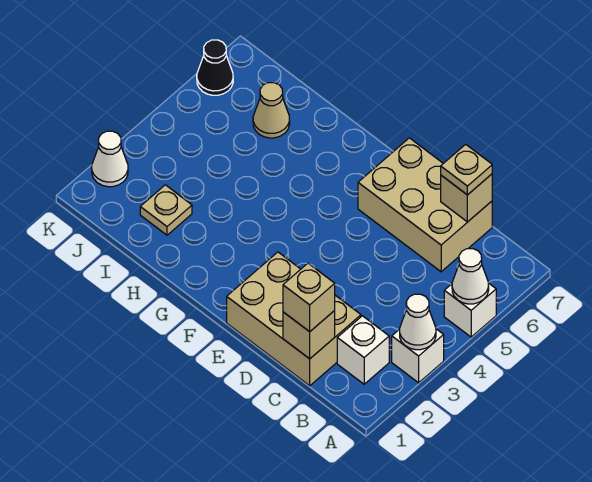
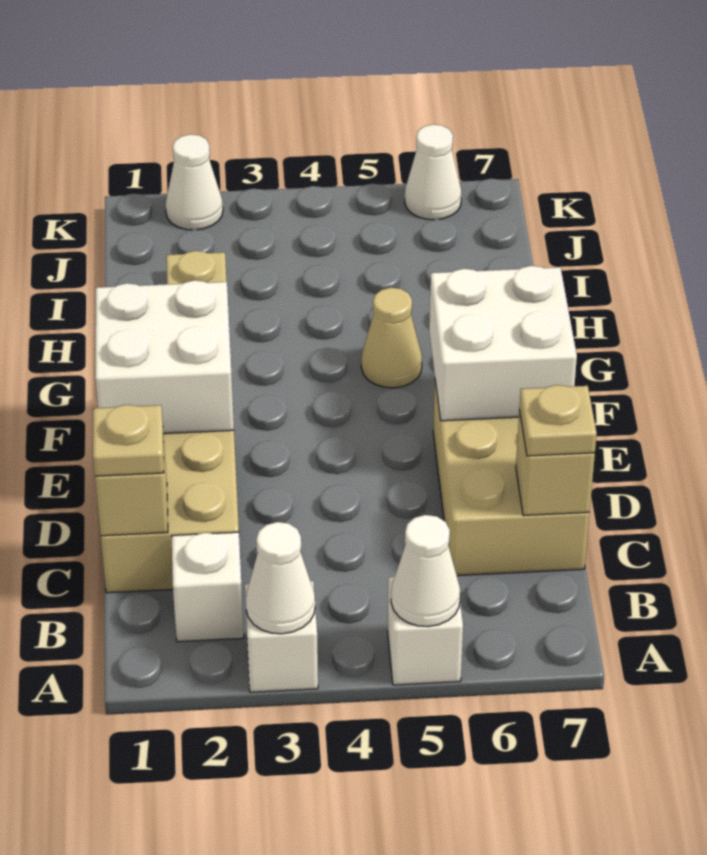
tan brick C1 level 3 -> tan plate C1 level 3
none -> white brick E1:F2 level 2
none -> white brick E6:F7 level 2
tan cone I6 level 1 -> tan cone G5 level 1
black cone K6 level 1 -> white cone K6 level 1

